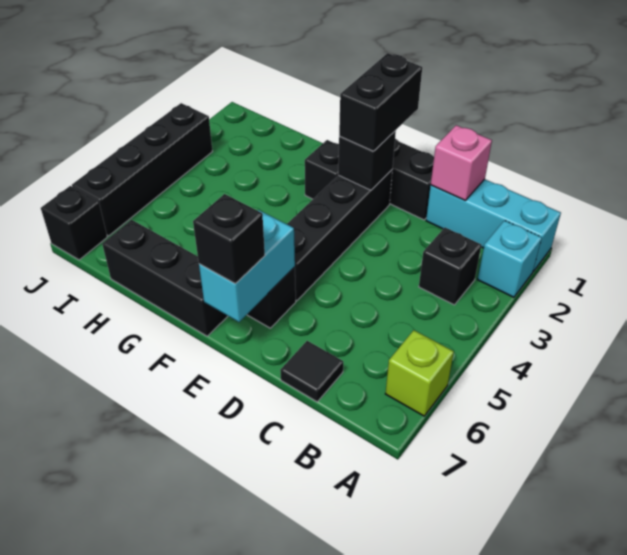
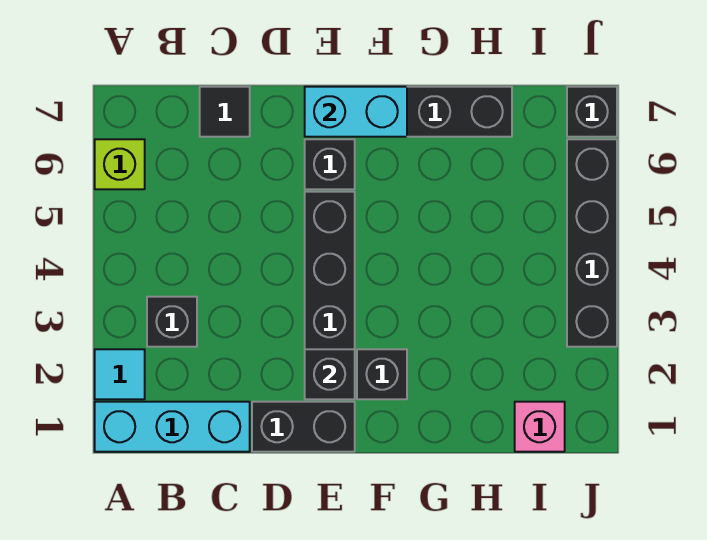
cyan brick A2 level 1 -> cyan tile A2 level 1
pink brick C1 level 2 -> pink brick I1 level 1
black brick E1:E2 level 3 -> none
cyan brick E6:E7 level 2 -> cyan brick E7:F7 level 2
black brick E7 level 3 -> none

